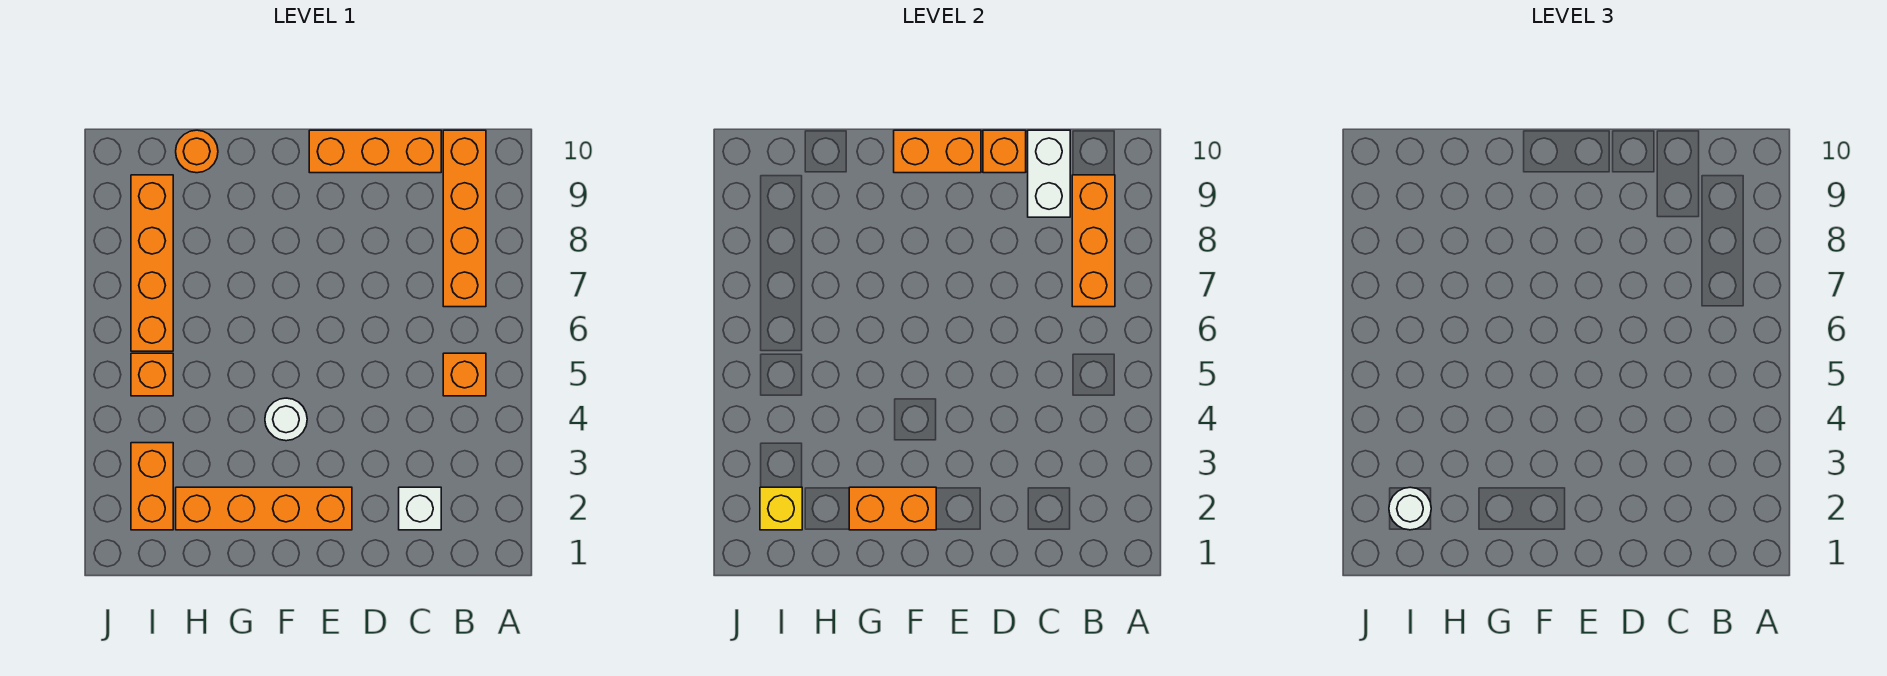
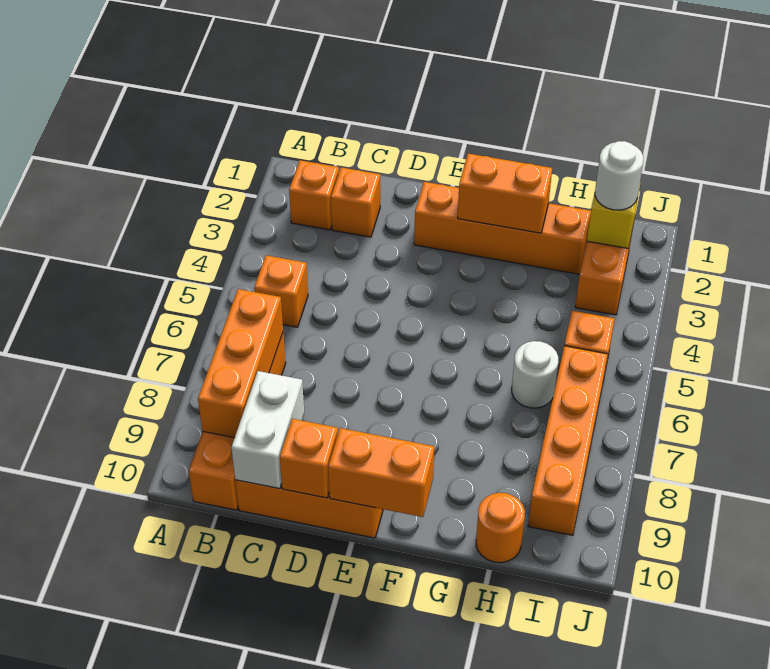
none -> orange brick B2 level 1
white brick C2 level 1 -> orange brick C2 level 1
white round brick F4 level 1 -> white round brick H6 level 1

